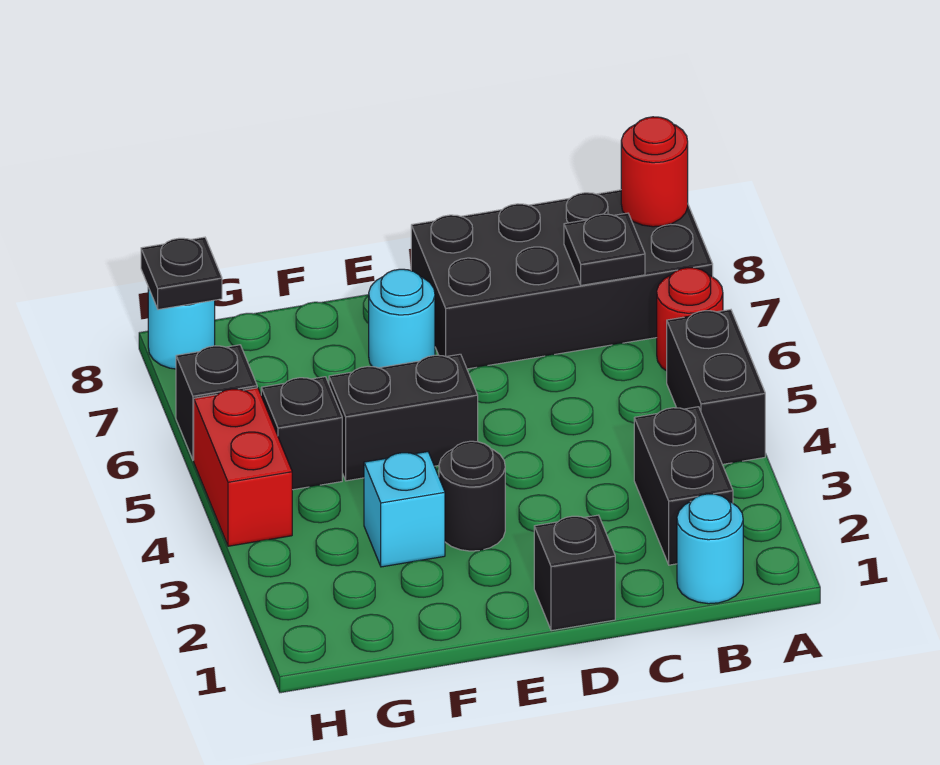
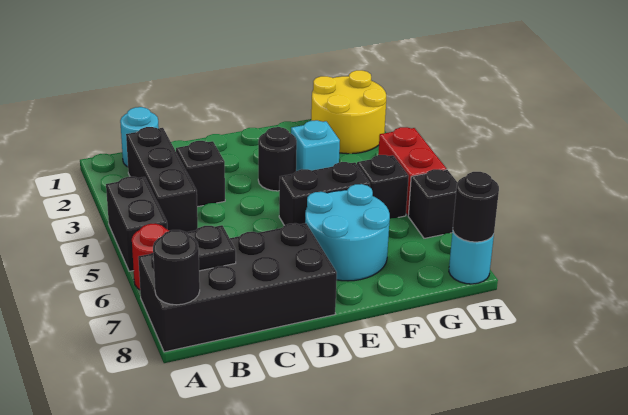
red round brick A8 level 2 -> black round brick A8 level 2
black brick B2:B3 level 1 -> black brick B2:B4 level 1
black brick D1 level 1 -> black brick C3 level 1
cyan round brick E7 level 1 -> cyan round brick E6:F7 level 1
none -> yellow round brick G1:H2 level 1
black plate H8 level 2 -> black round brick H8 level 2

